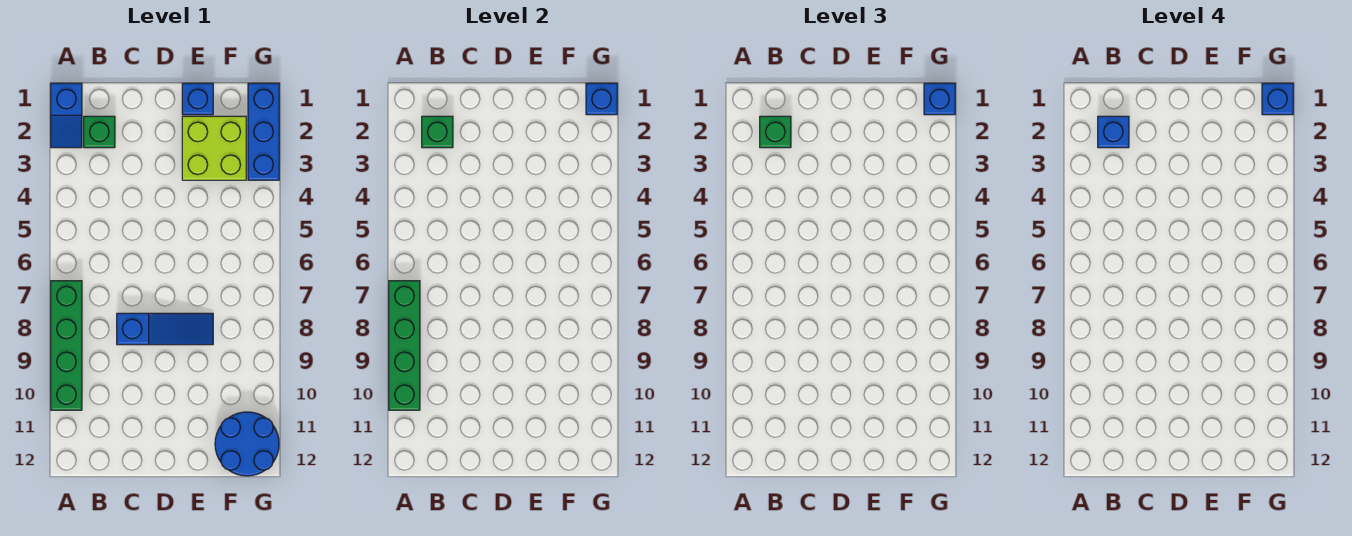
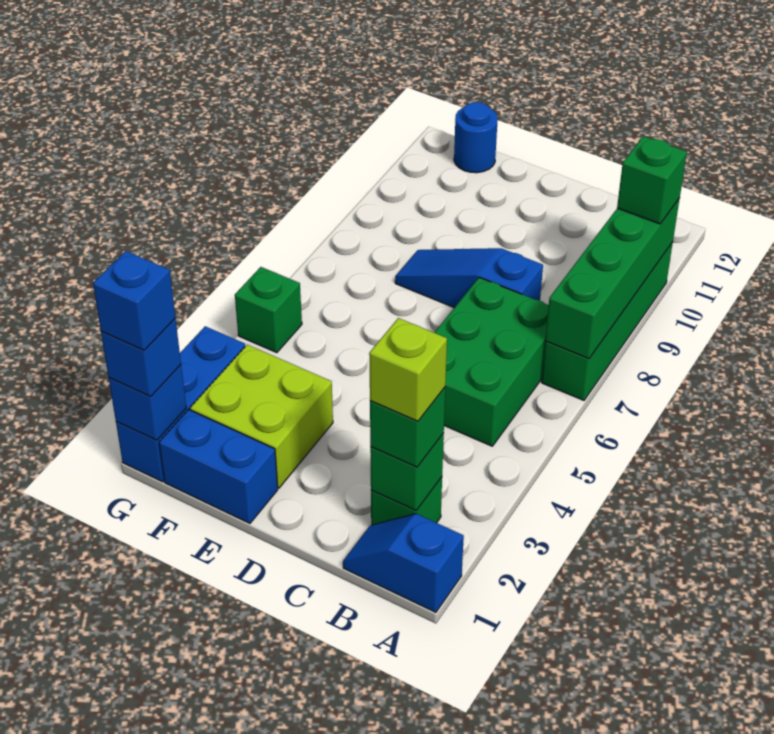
blue slope A1:A2 level 1 top 1 -> blue slope A1:B1 level 1 top A
none -> green brick A10 level 3
blue brick B2 level 4 -> lime brick B2 level 4
none -> green brick B5:C7 level 1
blue brick E1 level 1 -> blue brick E1:F1 level 1
blue round brick F11:G12 level 1 -> blue round brick F12 level 1
none -> green brick G5 level 1

